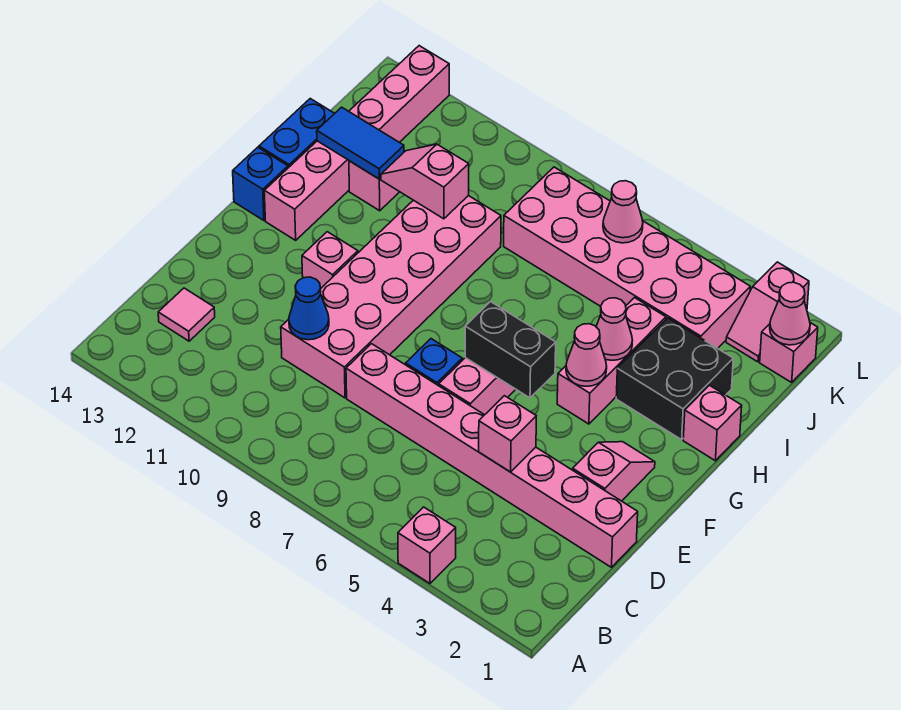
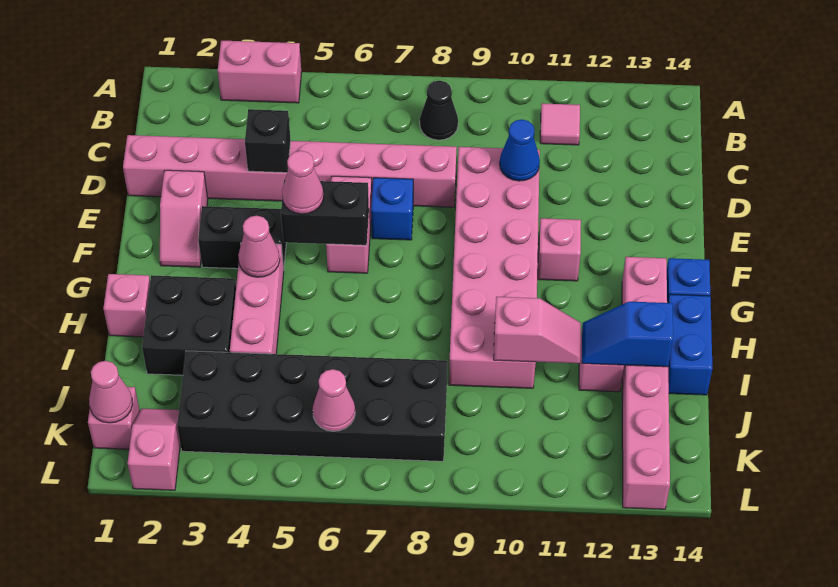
pink brick A4 level 1 -> pink brick A3:A4 level 1
none -> black cone B8 level 1
pink tile C13 level 1 -> pink tile B11 level 1
pink brick D4 level 2 -> black brick D4 level 2
none -> black brick F3:F4 level 1
pink cone H4 level 2 -> pink cone F5 level 3
blue tile I12:I13 level 2 -> blue slope I12:I13 level 2 top 13
pink brick J3:K8 level 1 -> black brick J3:K8 level 1

